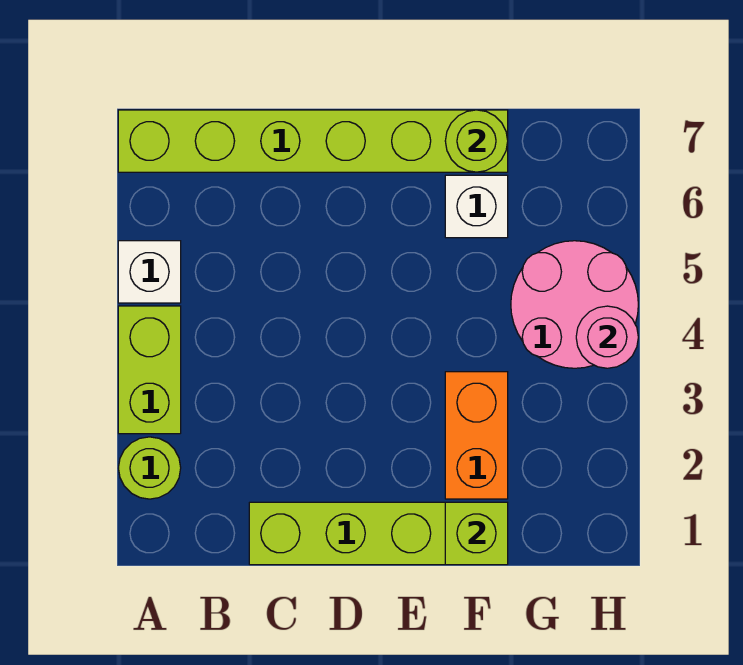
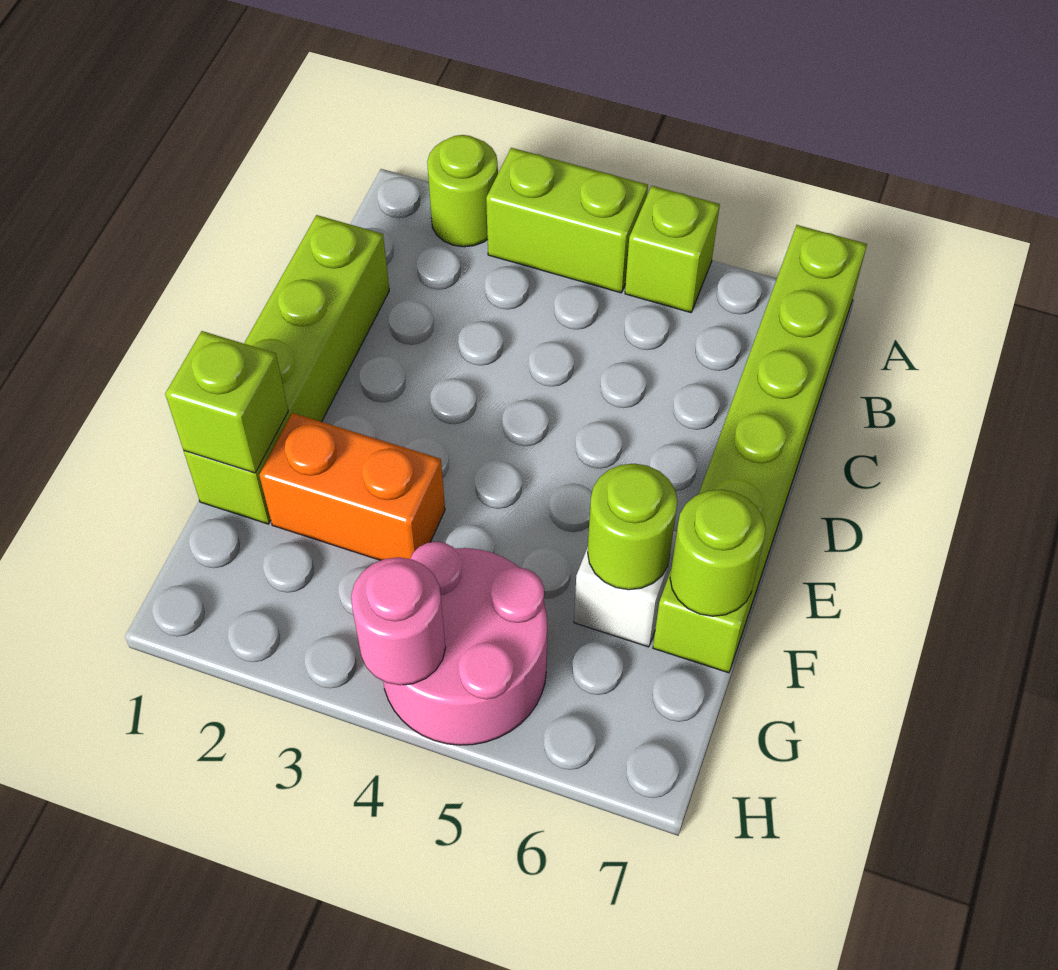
white brick A5 level 1 -> lime brick A5 level 1
none -> lime round brick F6 level 2

